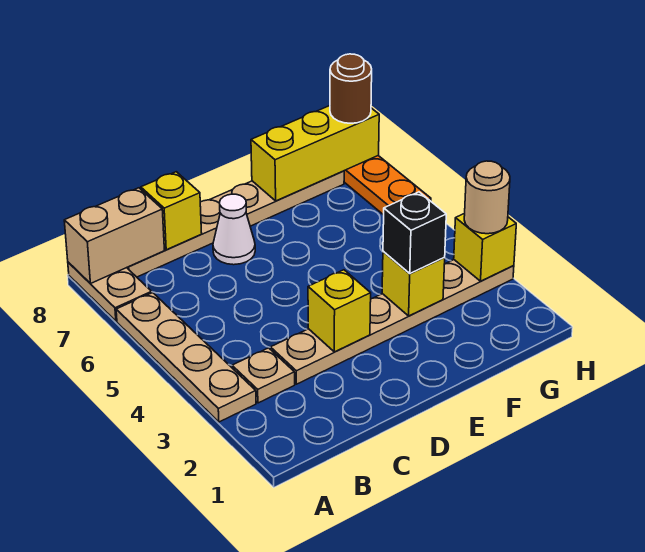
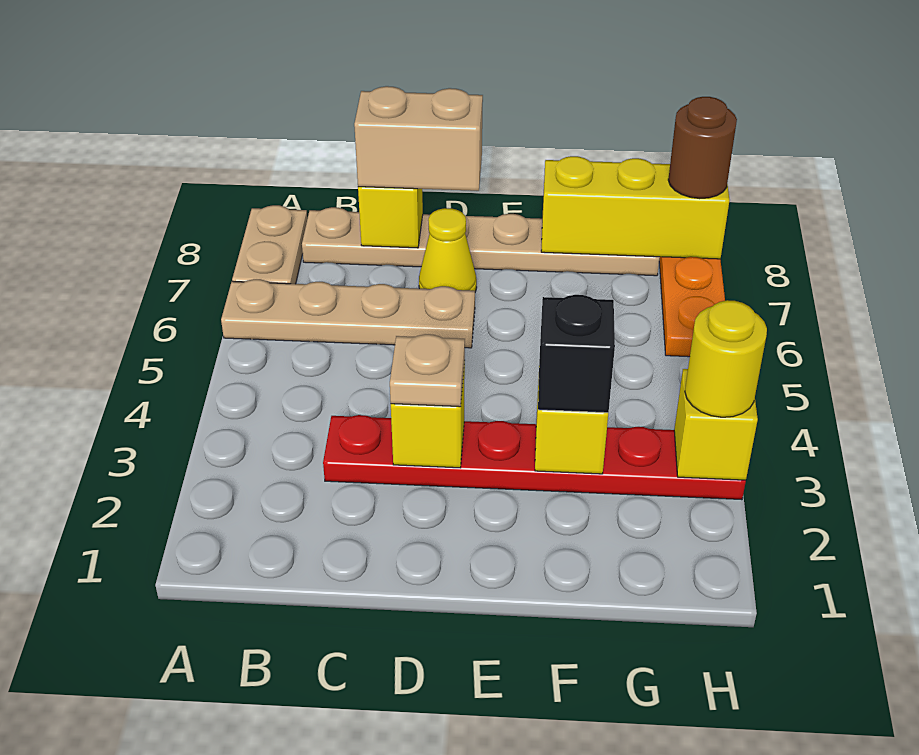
tan plate A3:A6 level 1 -> tan plate A6:D6 level 1
tan brick A8:B8 level 2 -> tan brick C8:D8 level 3
tan plate B3 level 1 -> tan plate D3 level 3
tan plate C3:H3 level 1 -> red plate C3:H3 level 1
white cone D7 level 1 -> yellow cone D7 level 1
tan round brick H3 level 3 -> yellow round brick H3 level 3

